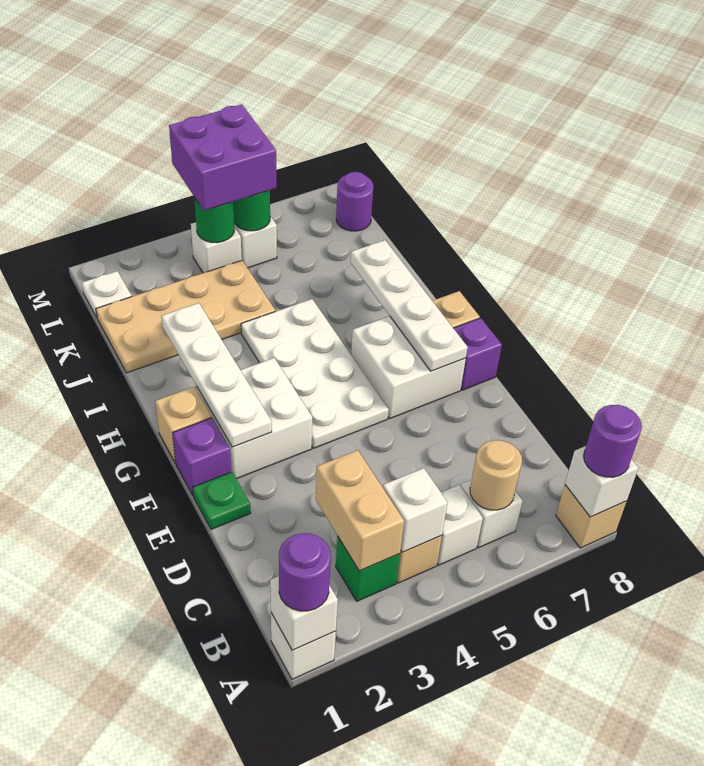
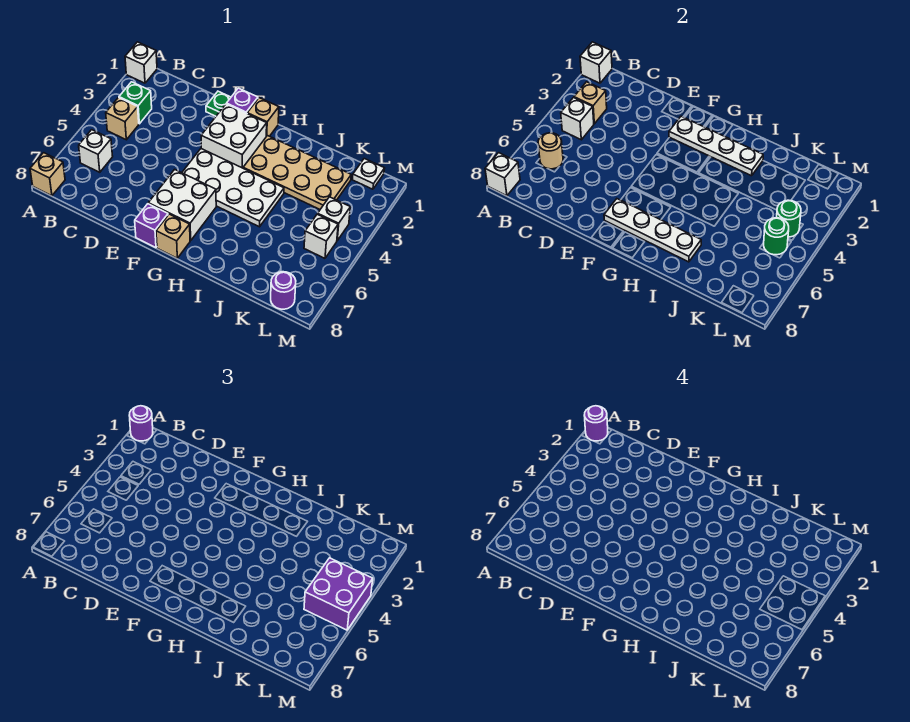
purple round brick A8 level 3 -> purple round brick A1 level 4
tan brick B3:C3 level 2 -> tan brick B3 level 2
white brick B5 level 1 -> none
tan plate J1:K4 level 1 -> tan plate H2:K3 level 1

